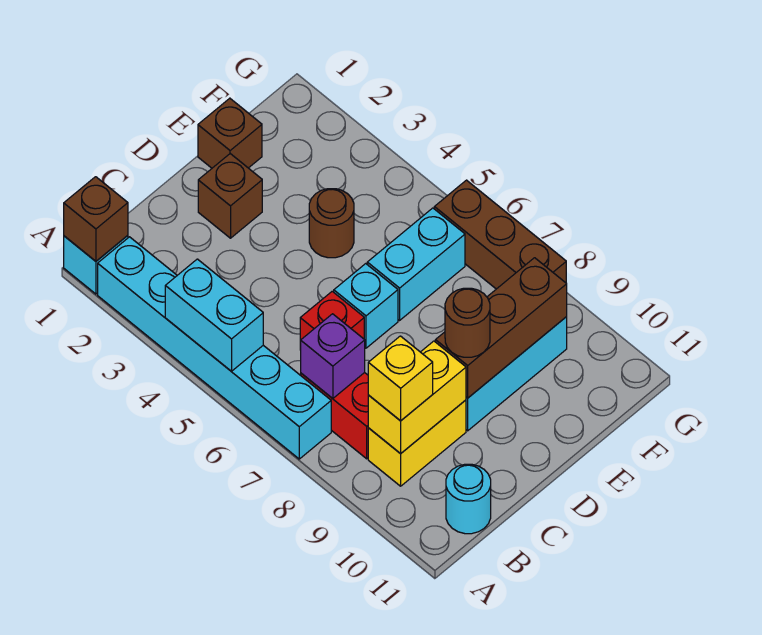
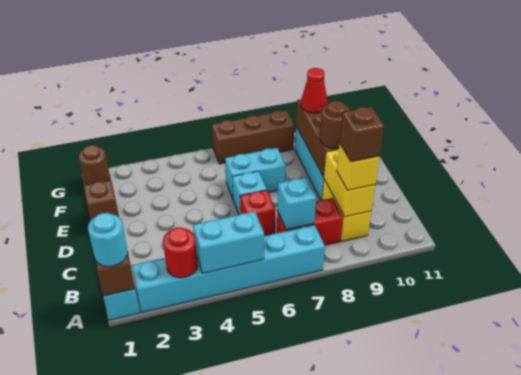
none -> red round brick A3 level 2
purple brick B7 level 2 -> cyan brick B7 level 2
cyan round brick B11 level 1 -> cyan round brick A1 level 3
brown brick D2 level 1 -> brown brick B9 level 4
brown round brick E4 level 1 -> brown round brick G1 level 1
cyan brick E6:F6 level 1 -> cyan brick E6:E7 level 1
none -> red cone F9 level 3

